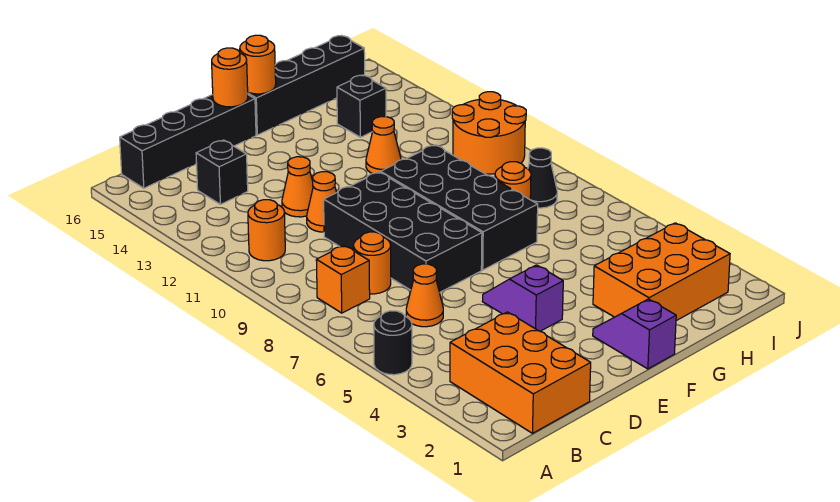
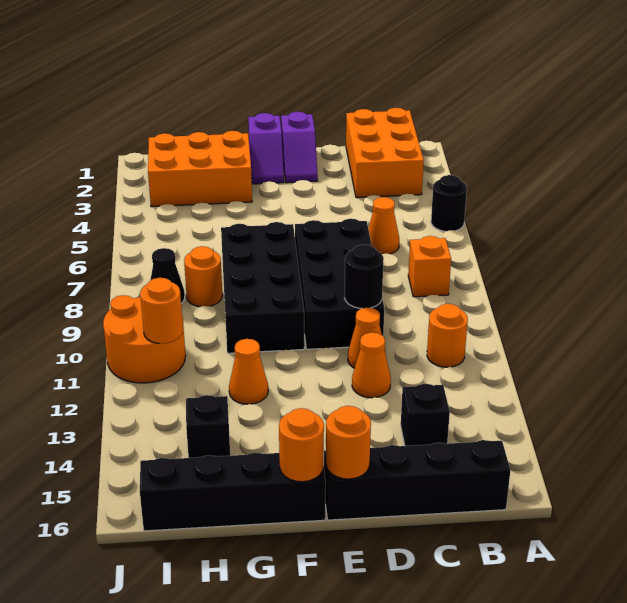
orange round brick C8 level 1 -> orange round brick I11 level 2
none -> black round brick D10 level 2
purple slope E4:E5 level 1 top 4 -> purple slope E1:E2 level 1 top 1

